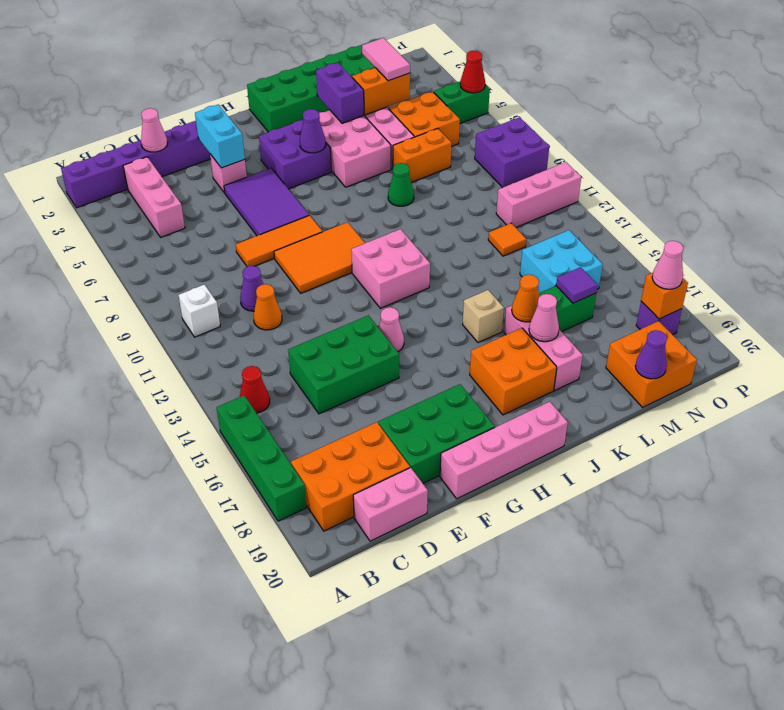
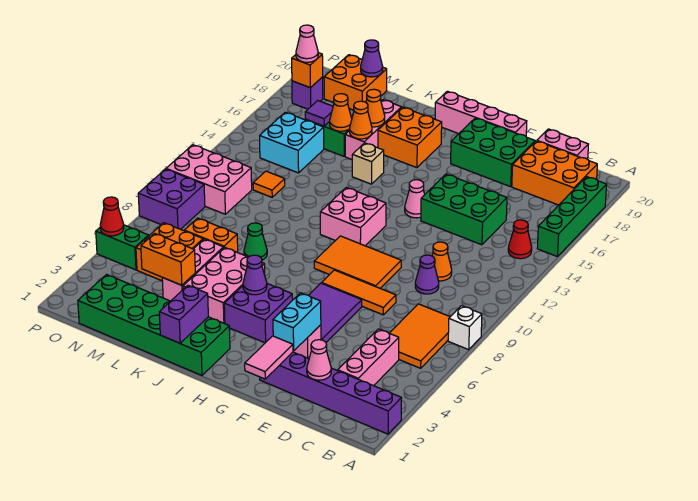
none -> orange tile B6:C8 level 1
white brick B10 level 1 -> white brick A8 level 1
purple brick K3:K4 level 2 -> purple brick J1:J2 level 2
pink cone K17 level 2 -> orange cone K17 level 2
none -> orange cone L16 level 2
pink tile M3:M4 level 3 -> pink tile F1:F2 level 2
pink brick N11:P11 level 1 -> pink brick N10:P11 level 1

